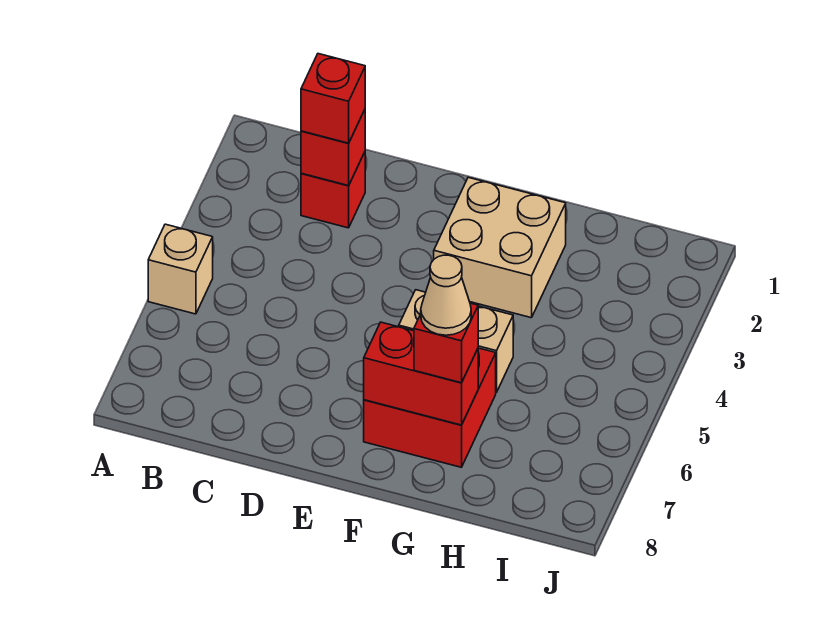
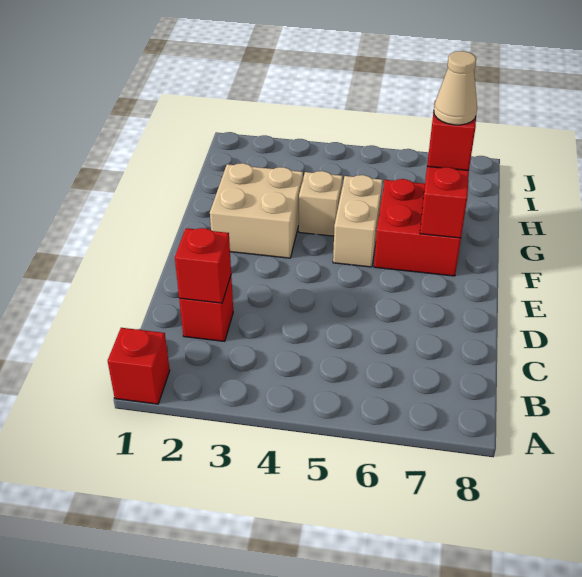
tan brick A5 level 1 -> tan brick G4 level 1
red brick C2 level 3 -> red brick A1 level 1

